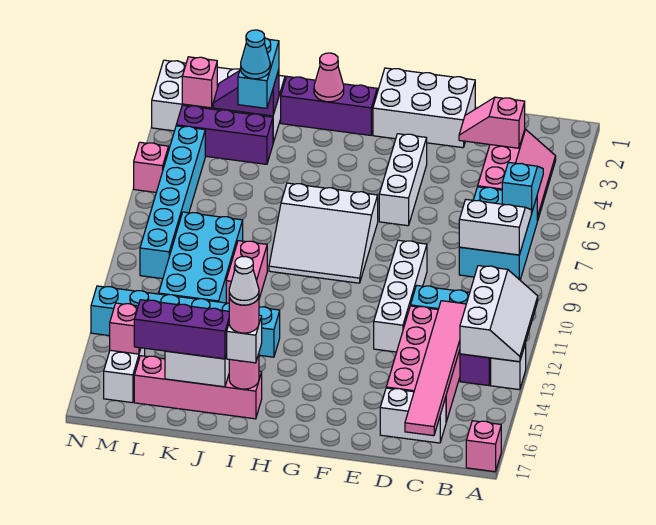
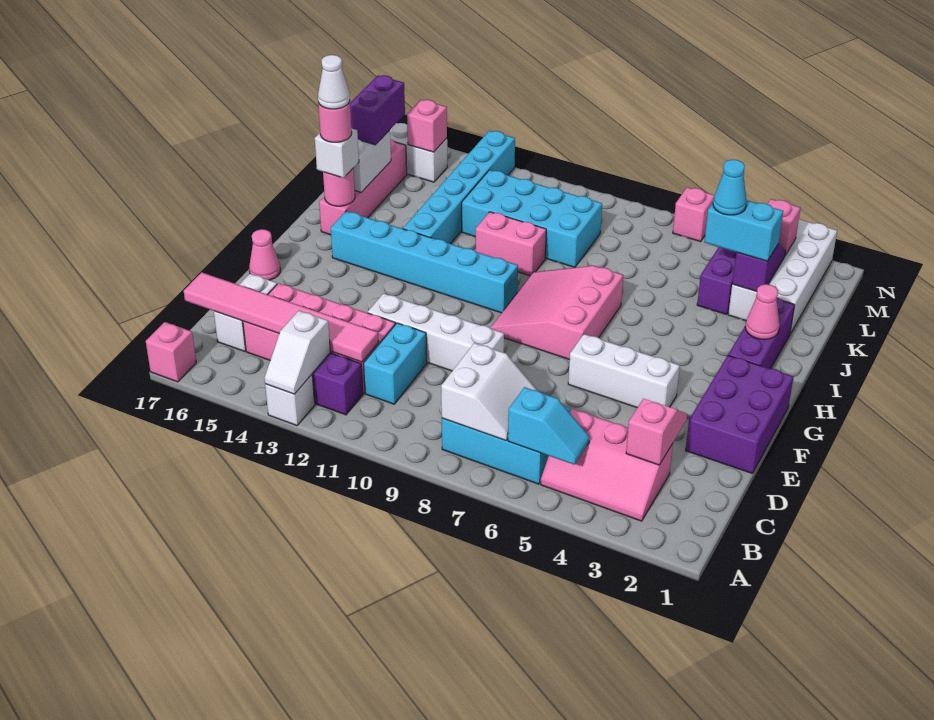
white slope A11:B13 level 2 top B -> white slope A13:B13 level 2 top B
white brick E1:G2 level 1 -> purple brick E1:G2 level 1
none -> pink cone F17 level 1
white slope G7:I9 level 1 top 7 -> pink slope G7:I9 level 1 top 7
purple brick J16:L16 level 3 -> purple brick K16:L16 level 3
cyan brick M5:M10 level 1 -> cyan brick H10:H15 level 1

